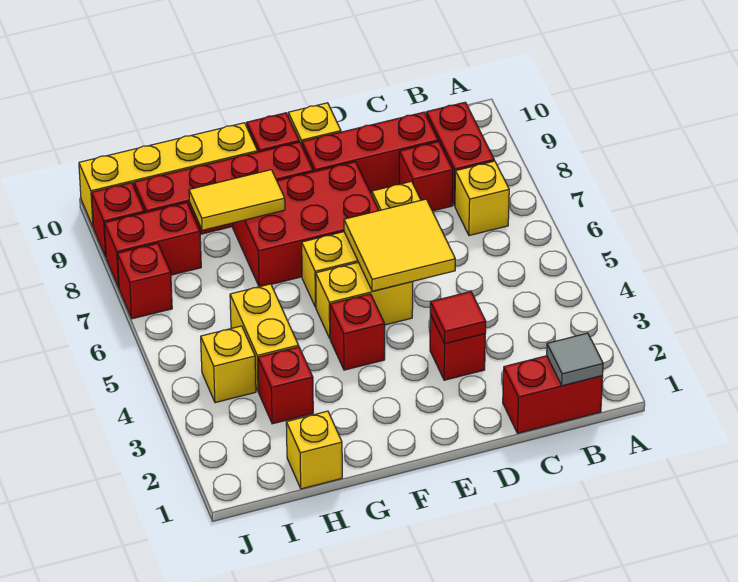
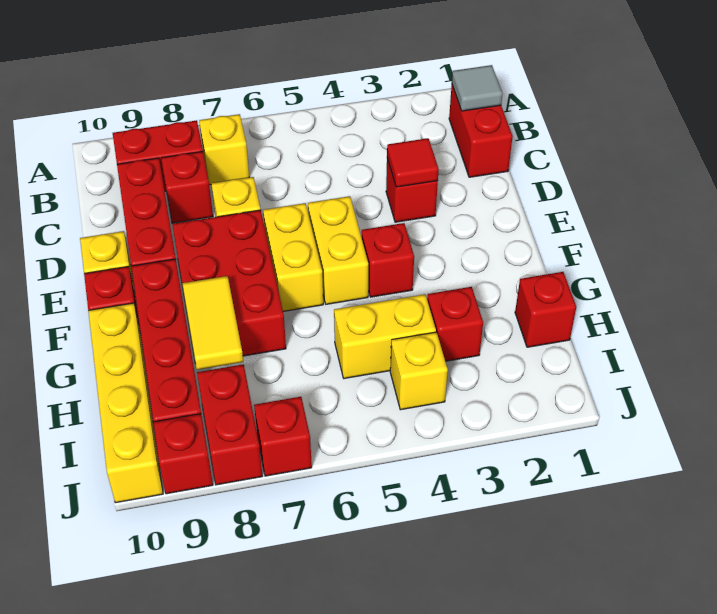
yellow tile D5:E6 level 2 -> none
yellow brick H1 level 1 -> red brick H1 level 1

